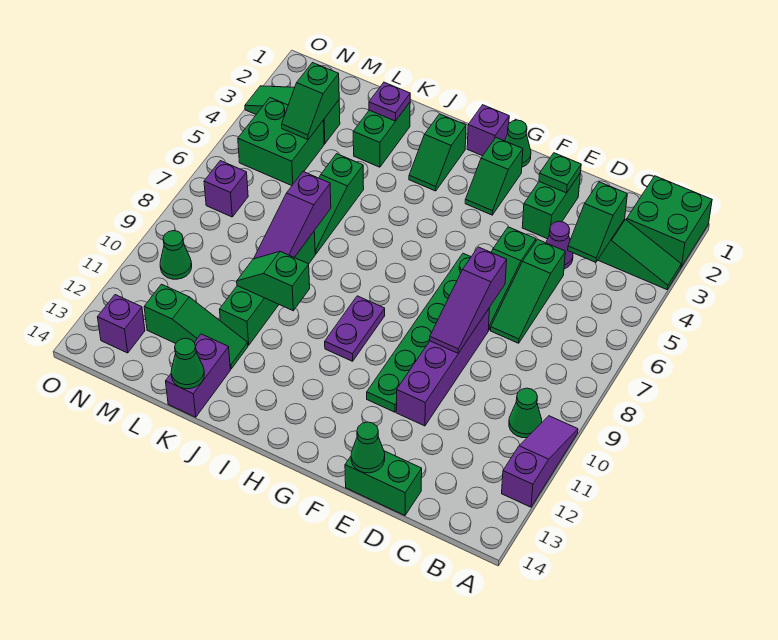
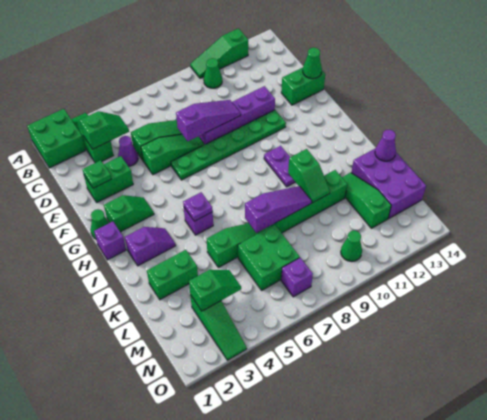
purple slope A10:A12 level 1 top 12 -> green slope A10:A12 level 1 top 12
green brick D14:E14 level 1 -> green brick E13:E14 level 1
purple plate H9:H10 level 1 -> purple plate H10:I10 level 1
green slope I2:I3 level 1 top 2 -> purple slope I2:I3 level 1 top 2
purple plate K2 level 2 -> purple plate I5 level 2
purple brick K13:K14 level 1 -> purple brick K13:M14 level 1
green cone K14 level 2 -> purple cone K14 level 2
green brick M4:N5 level 1 -> green brick L6:M7 level 1
purple brick N13 level 1 -> purple brick I5 level 1

